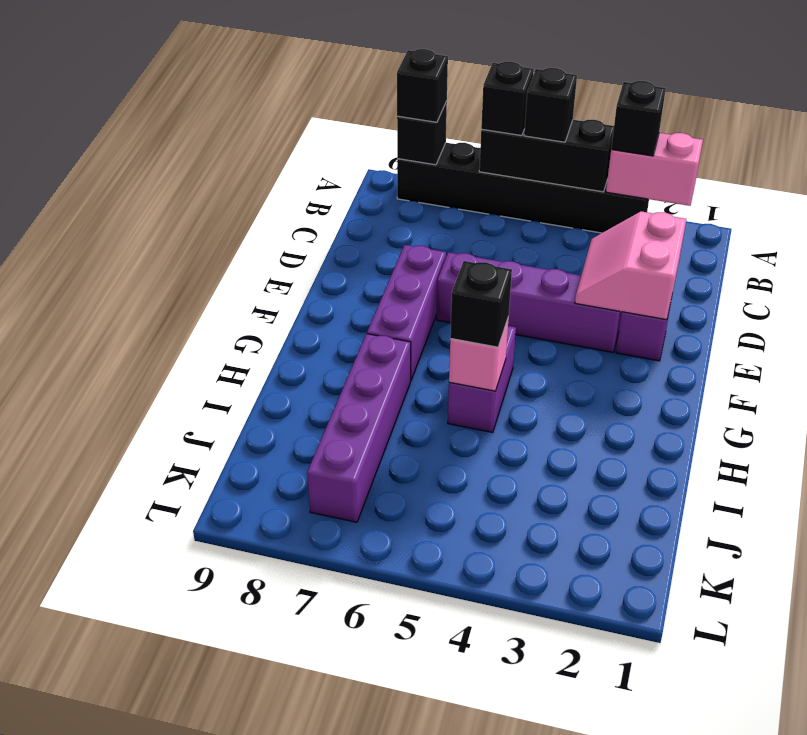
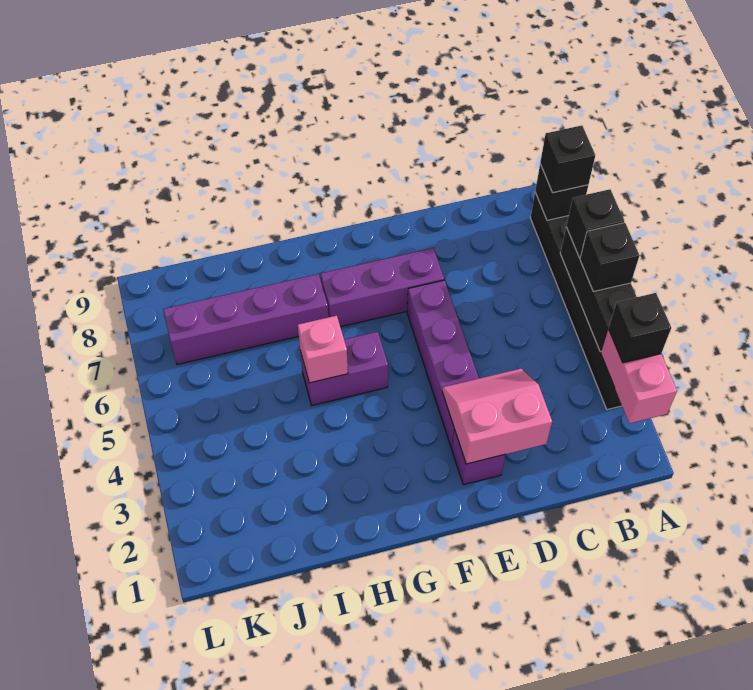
black brick H5 level 3 -> none

